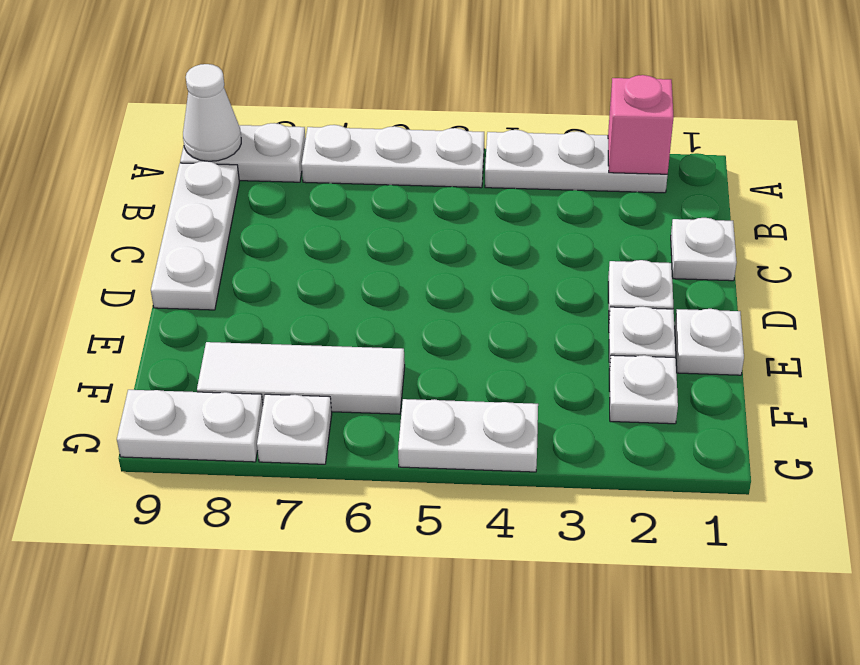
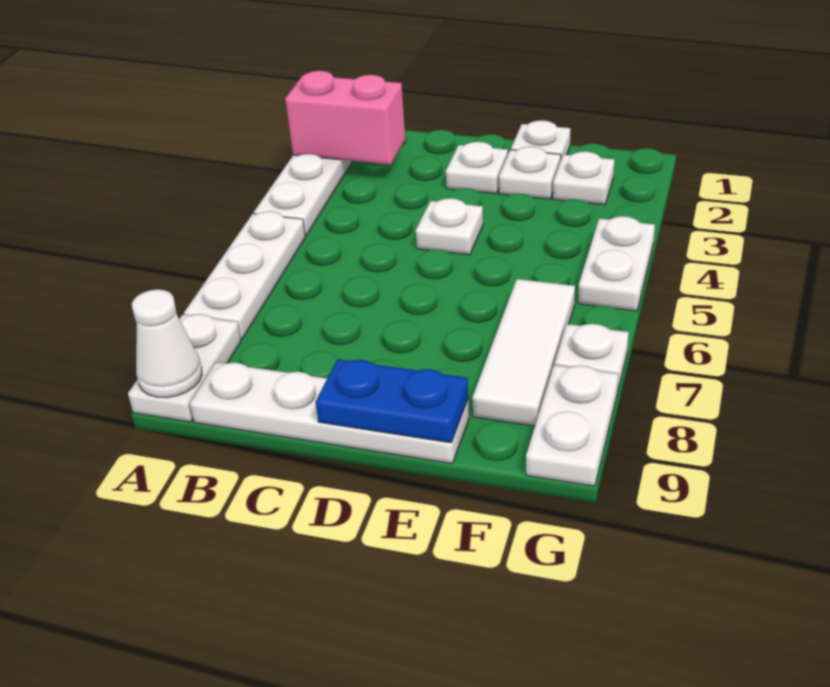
pink brick A2 level 2 -> pink brick A2:B2 level 2
white plate B9:D9 level 1 -> white plate B9:E9 level 1
white plate C1 level 1 -> white plate D4 level 1
none -> blue plate D9:E9 level 2

